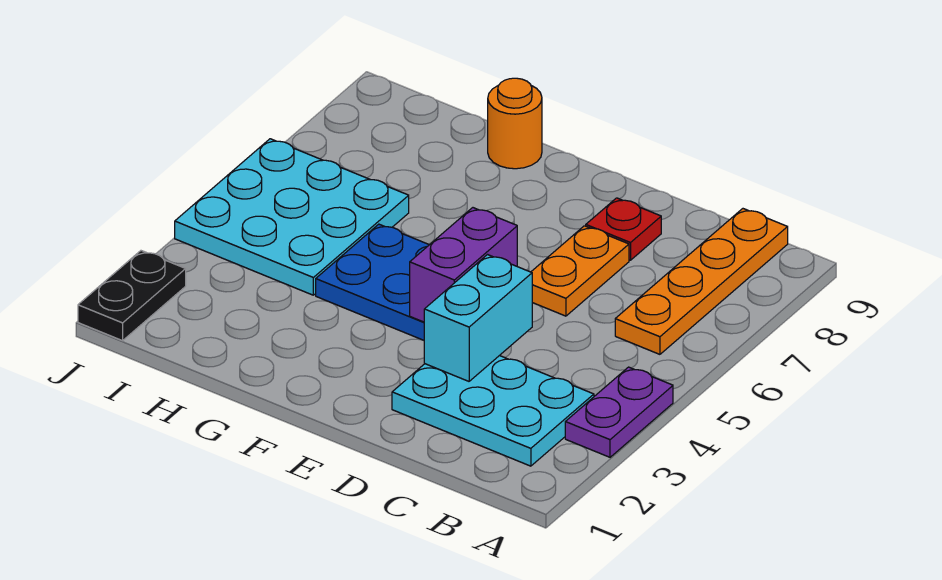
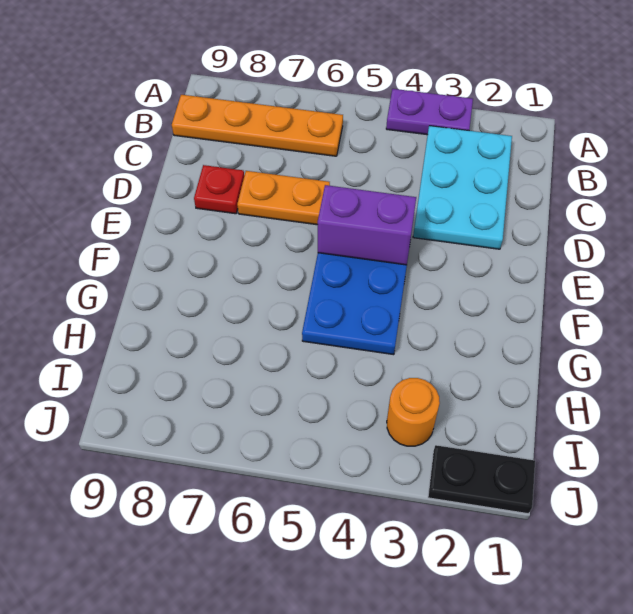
cyan brick D3:D4 level 2 -> none
orange round brick G9 level 1 -> orange round brick I3 level 1
cyan plate H4:J6 level 1 -> none

